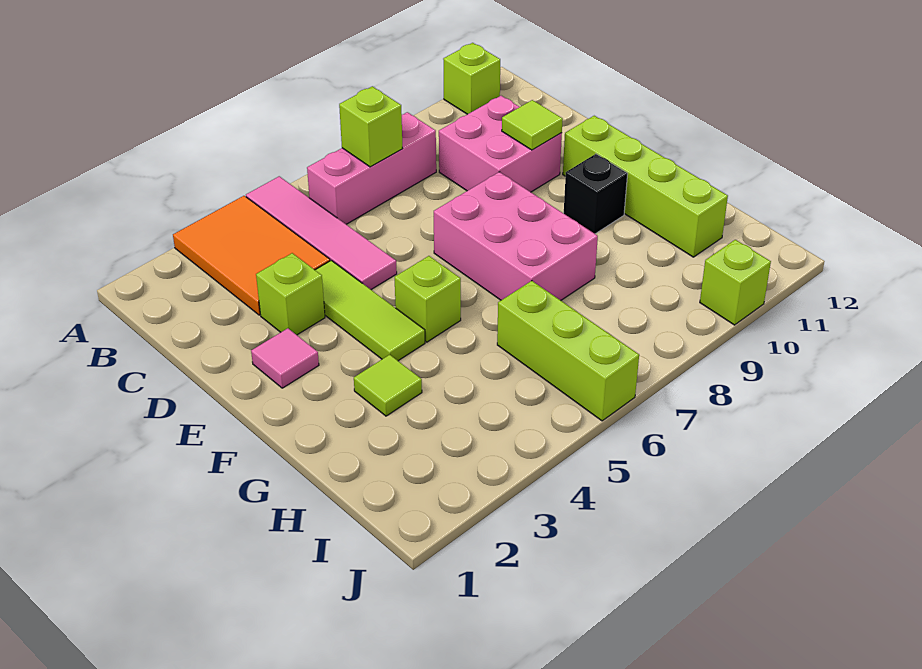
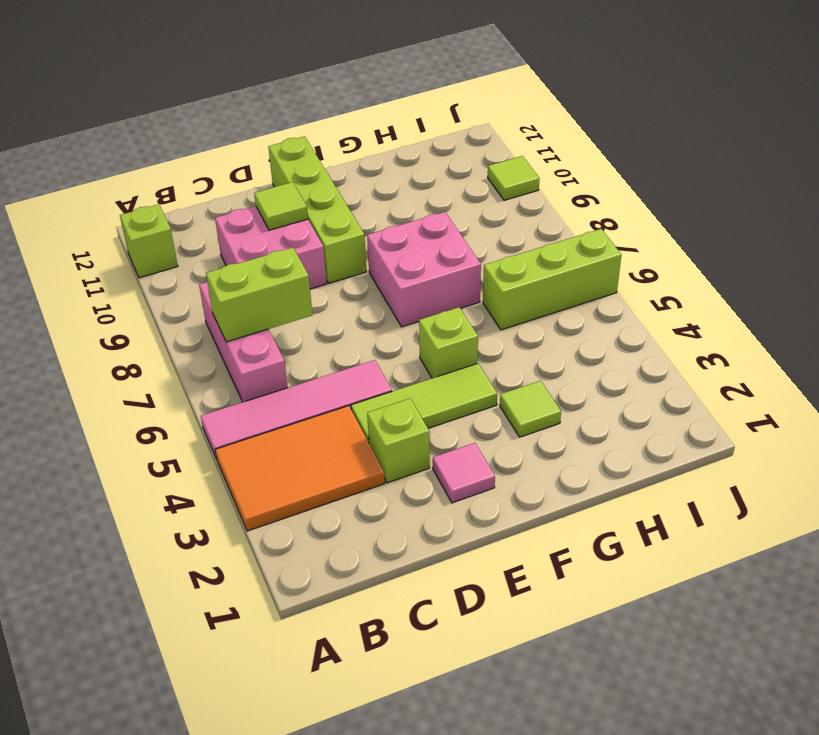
lime brick B7 level 2 -> lime brick B7:C7 level 2
pink brick E7:G8 level 1 -> pink brick F7:G8 level 1
lime brick E11:H11 level 1 -> lime brick E9:E12 level 1
black brick F10 level 1 -> none
lime brick J10 level 1 -> lime tile J10 level 1

